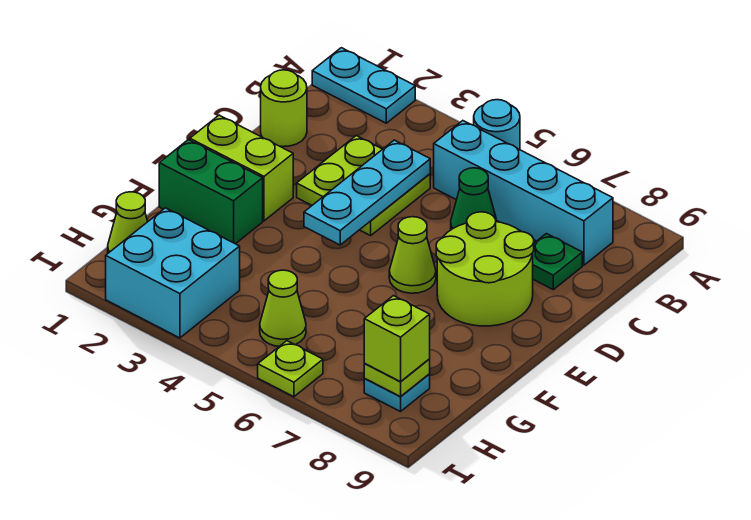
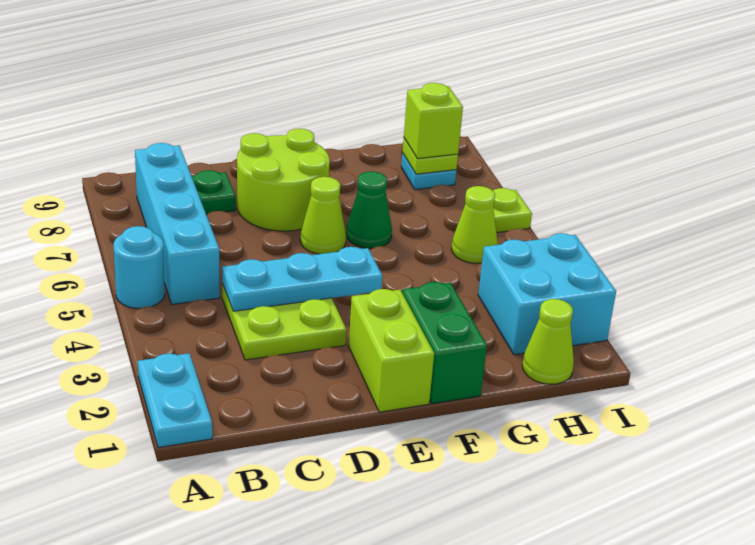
lime round brick C1 level 1 -> none
green cone C6 level 1 -> green cone F6 level 1

